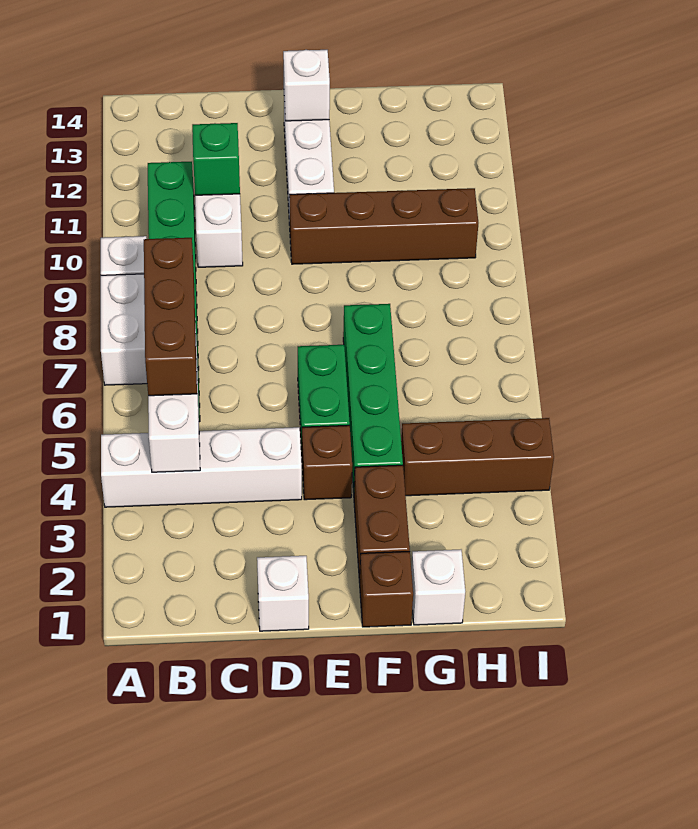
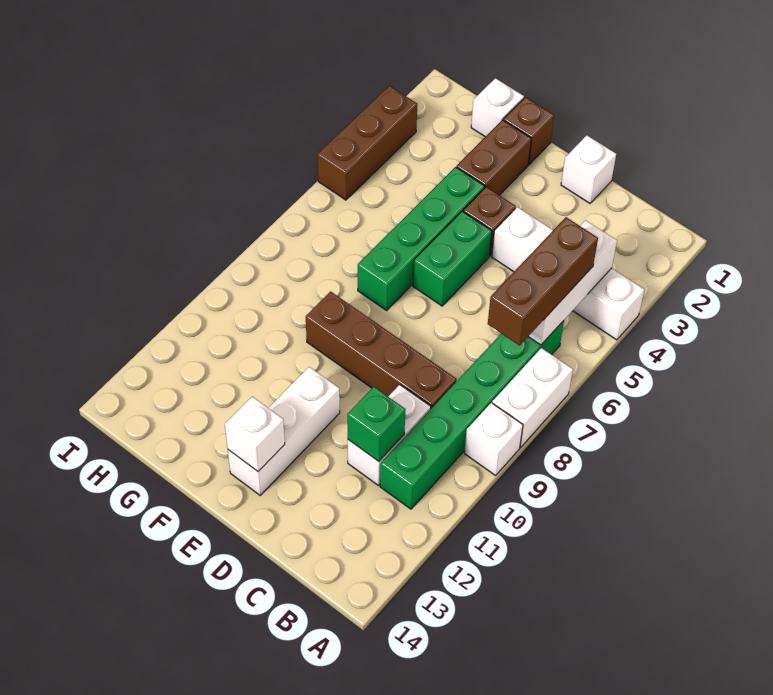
brown brick E10:H10 level 1 -> brown brick C9:F9 level 1
brown brick G4:I4 level 1 -> brown brick I3:I5 level 1

